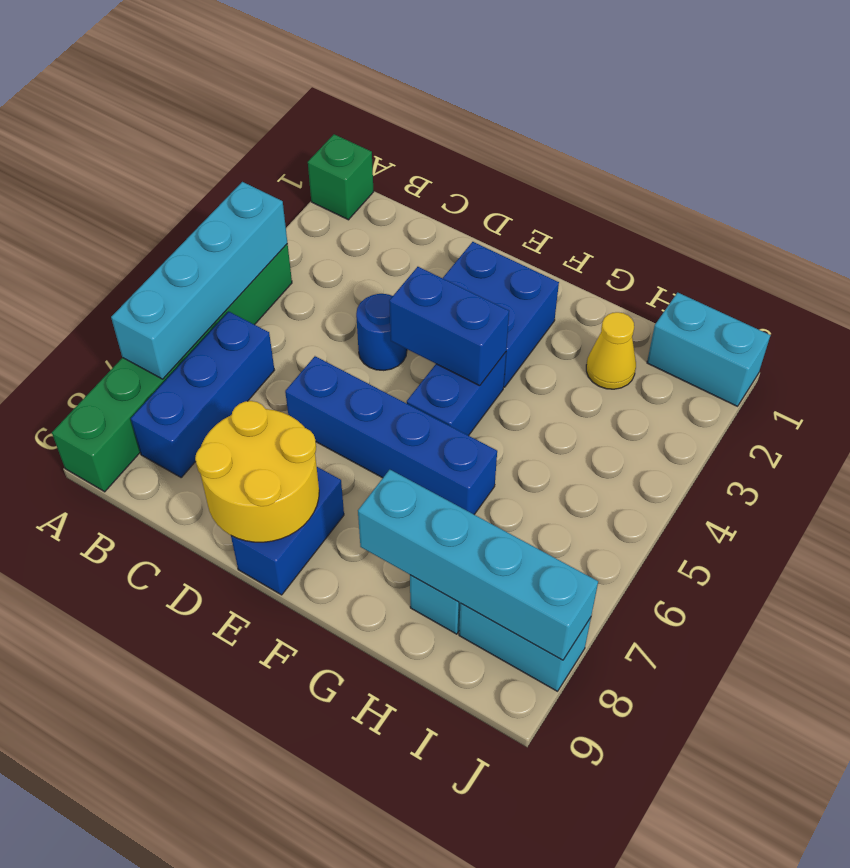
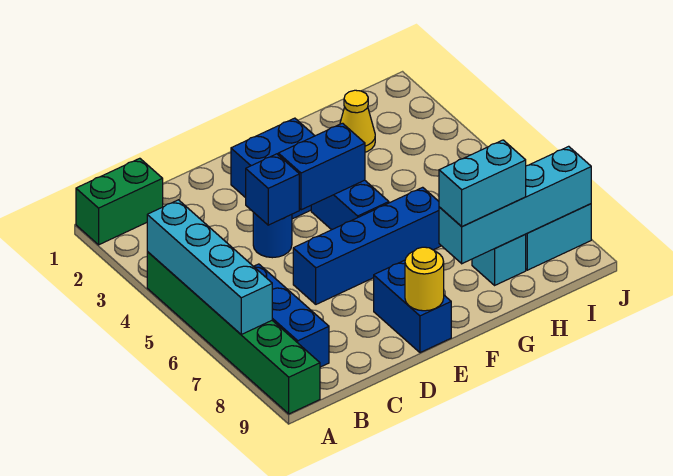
green brick A1 level 1 -> green brick A1:B1 level 1
none -> blue brick D4 level 2
yellow round brick D8:E9 level 2 -> yellow round brick E9 level 2
cyan brick I1:J1 level 1 -> cyan brick G8:H8 level 3

